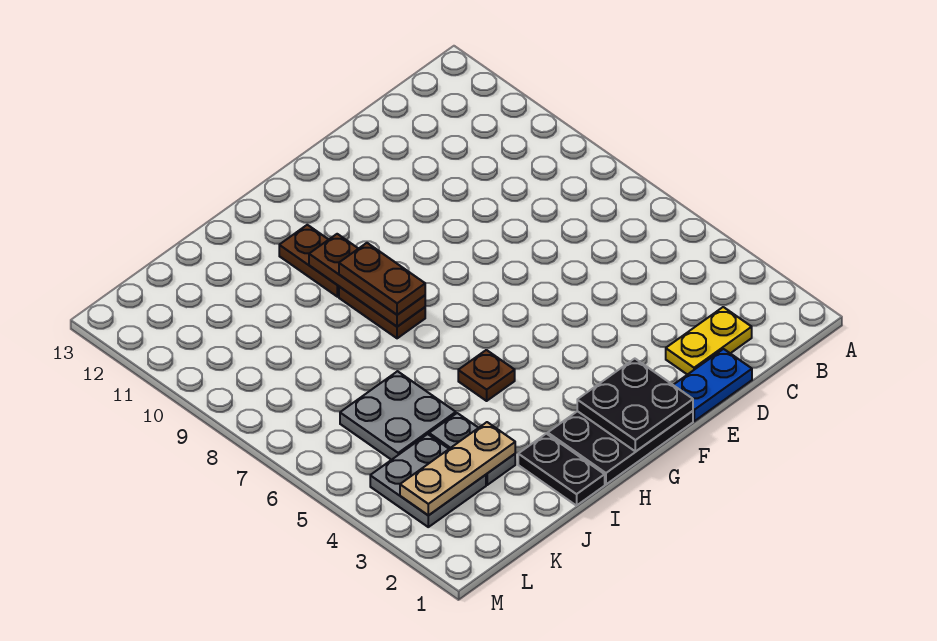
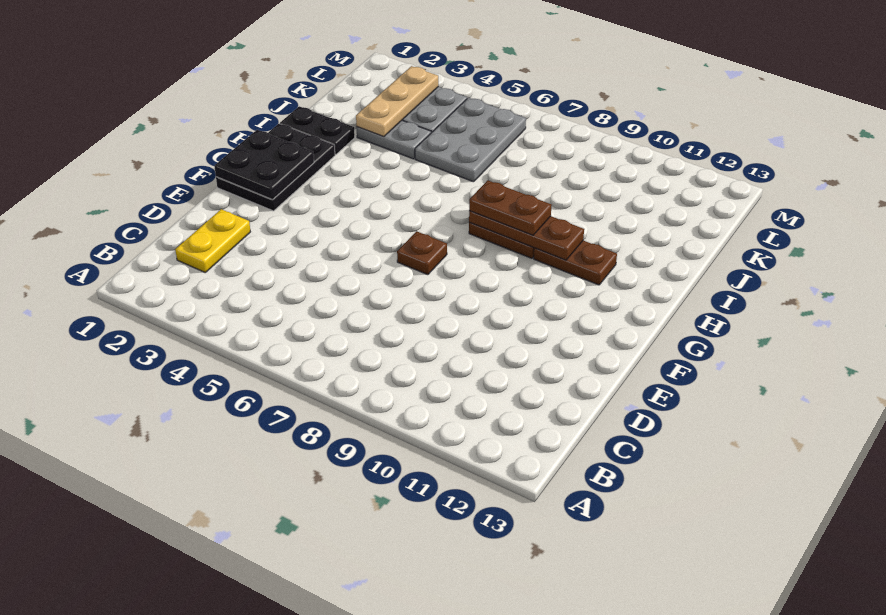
blue plate D1:E1 level 1 -> none
brown plate H5 level 1 -> brown plate F7 level 1
grey plate J5:K6 level 1 -> grey plate J5:L6 level 1

